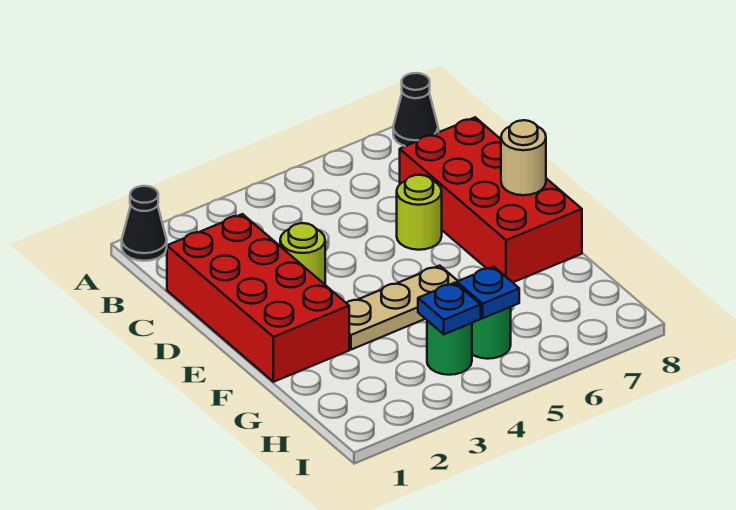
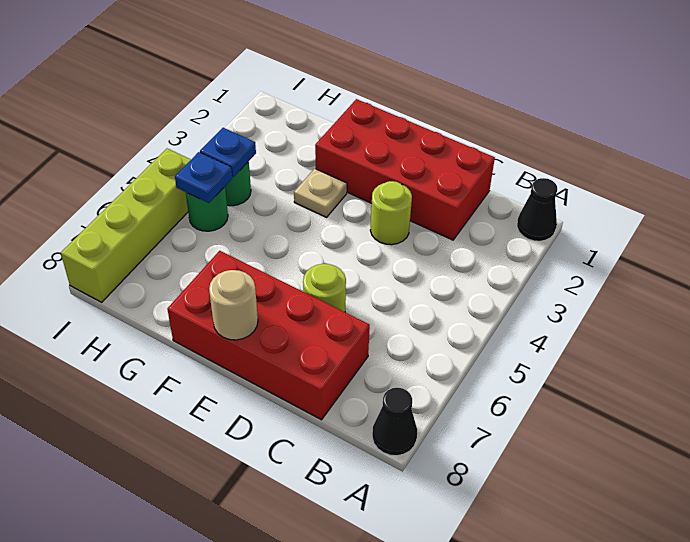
tan plate F3:F5 level 1 -> tan plate F3 level 1
none -> lime brick I5:I8 level 1

